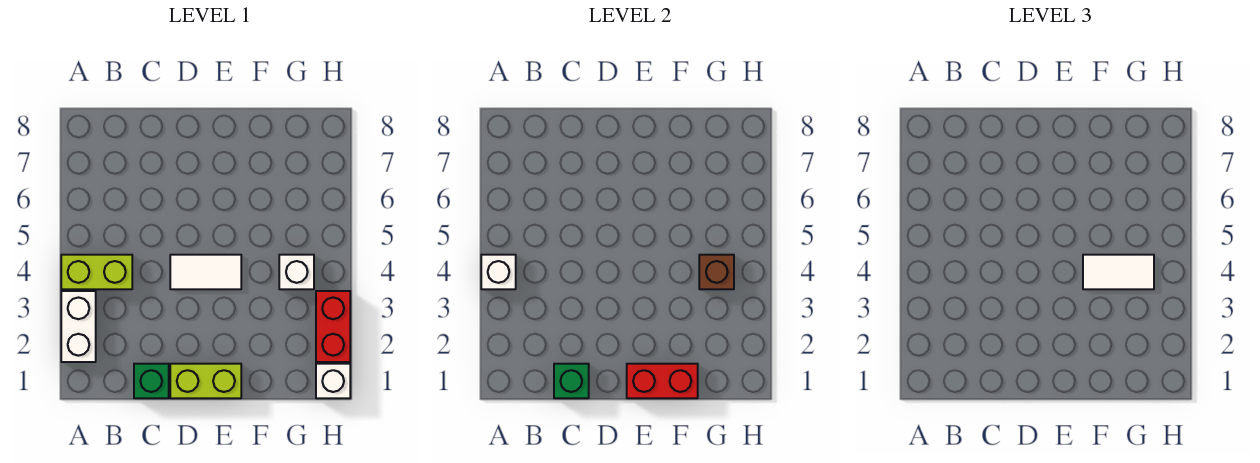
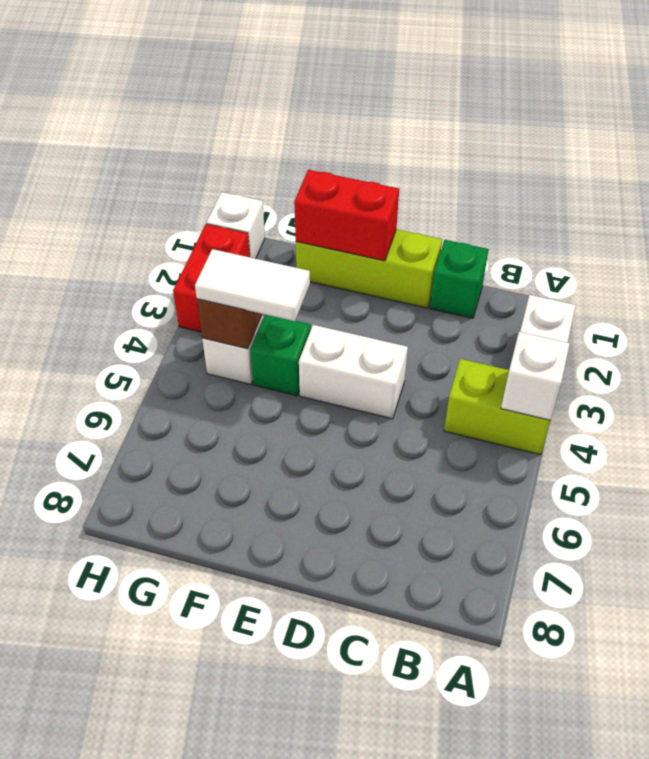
green brick C1 level 2 -> green brick F4 level 1
lime brick D1:E1 level 1 -> lime brick D1:F1 level 1
white tile D4:E4 level 1 -> white brick D4:E4 level 1

